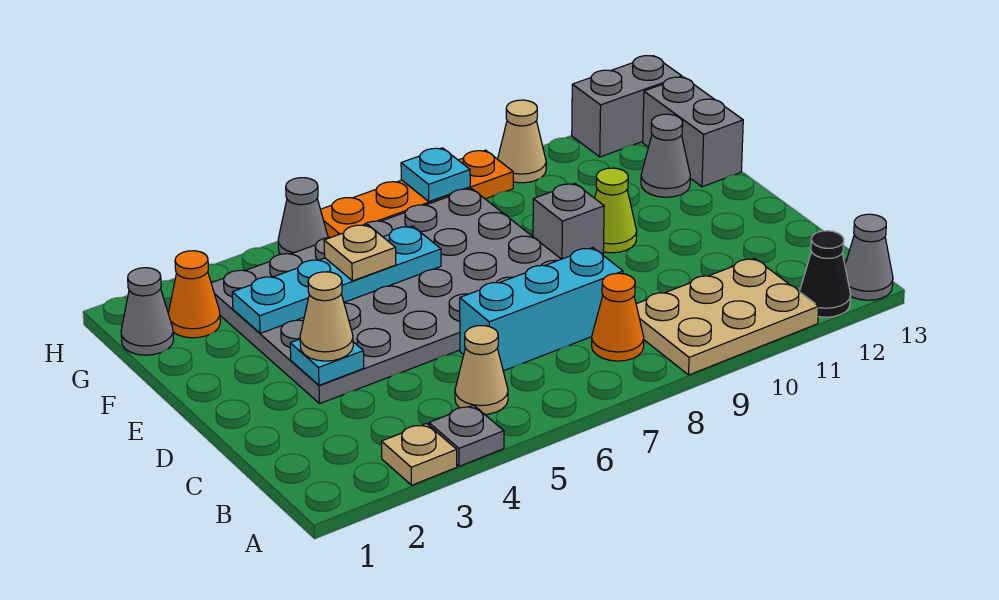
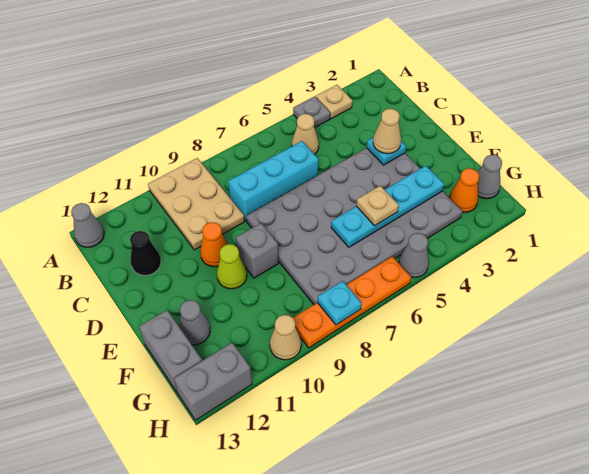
tan plate A9:B11 level 1 -> tan plate A9:C10 level 1
black cone A12 level 1 -> black cone C12 level 1
orange cone B8 level 1 -> orange cone D10 level 1

